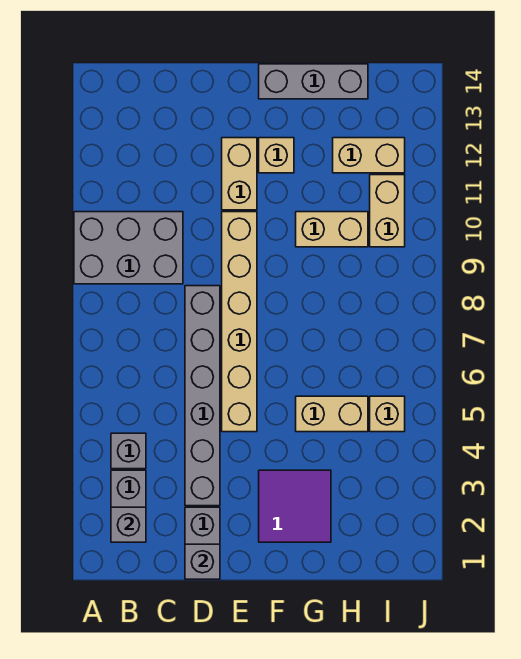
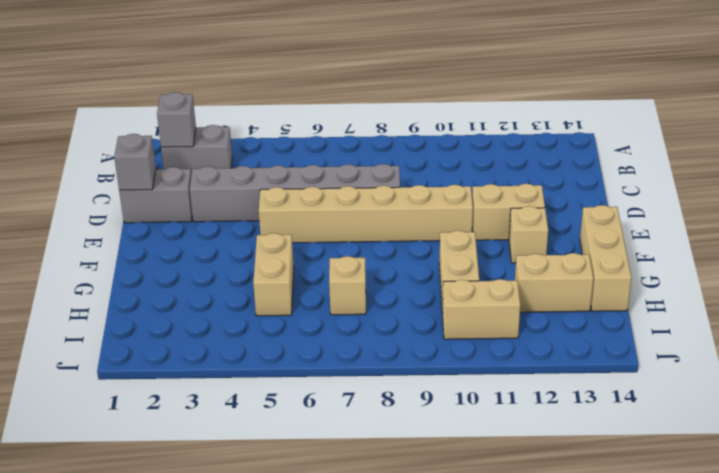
grey brick A9:C10 level 1 -> none
grey brick B4 level 1 -> none
purple tile F2:G3 level 1 -> none
grey brick F14:H14 level 1 -> tan brick F14:H14 level 1
tan brick H12:I12 level 1 -> tan brick H12:H13 level 1
tan brick I5 level 1 -> tan brick H7 level 1

